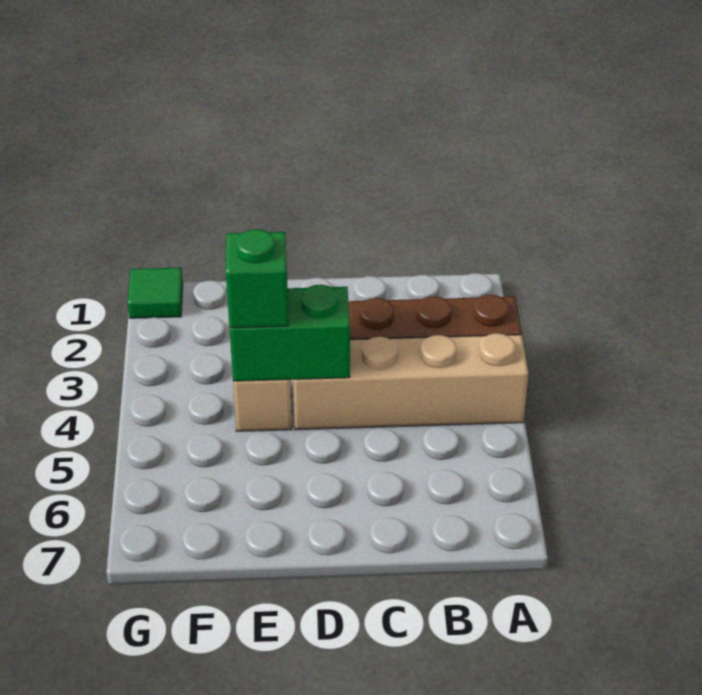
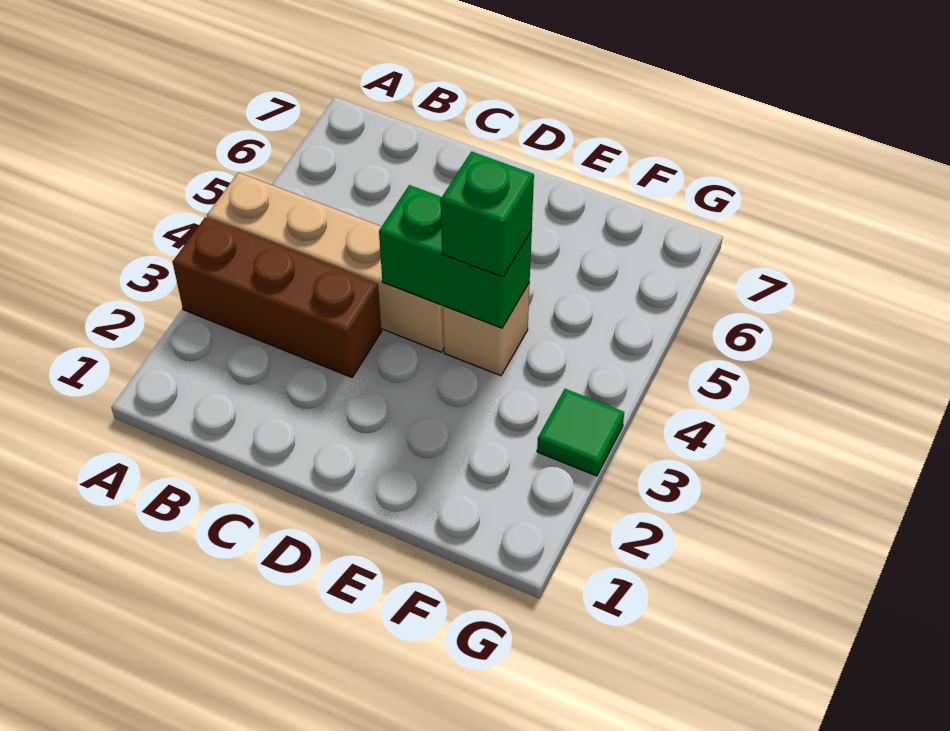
green tile G1 level 1 -> green tile G3 level 1

